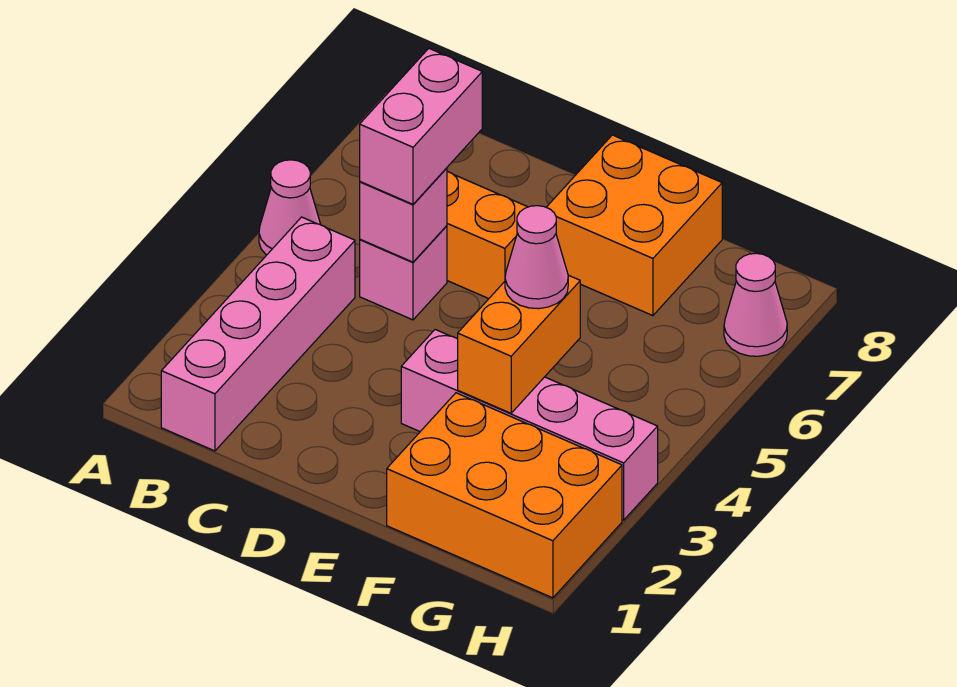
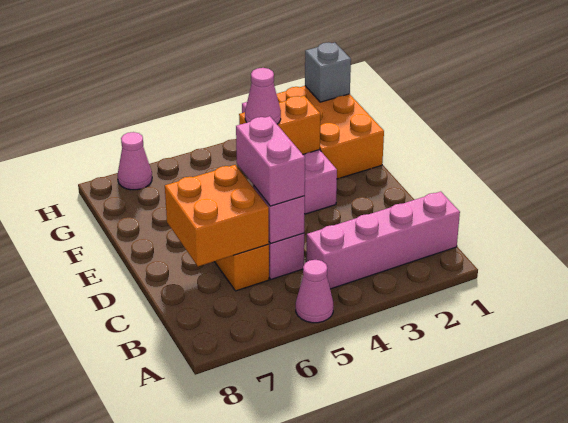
pink brick C5:C6 level 3 -> pink brick C5:D5 level 3
orange brick E7:F8 level 1 -> orange brick C6:D7 level 2
none -> grey brick H1 level 2

